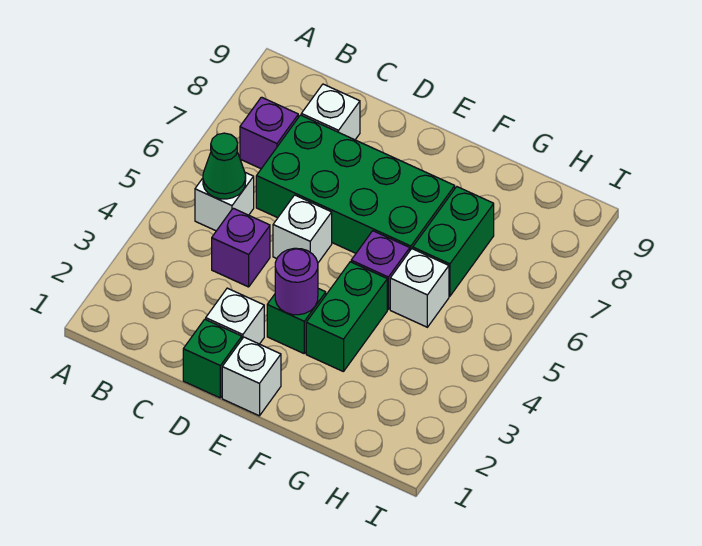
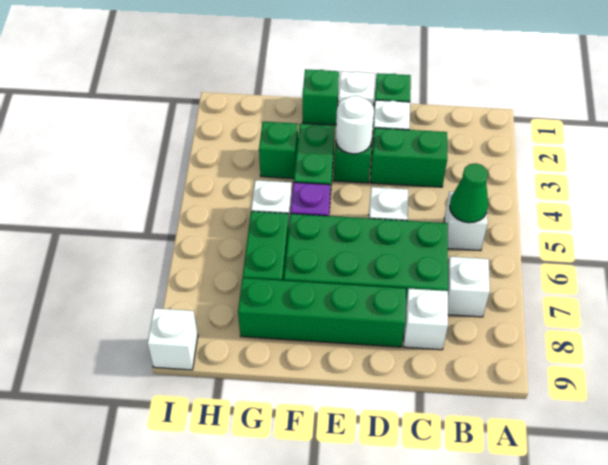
purple brick B7 level 1 -> white brick B7 level 1
none -> green brick C3:D3 level 1
purple brick C4 level 1 -> none
none -> green brick D8:G8 level 1
purple round brick E3 level 2 -> white round brick E3 level 2
none -> green brick F1 level 1
none -> green brick G3 level 1
none -> white brick I9 level 1

